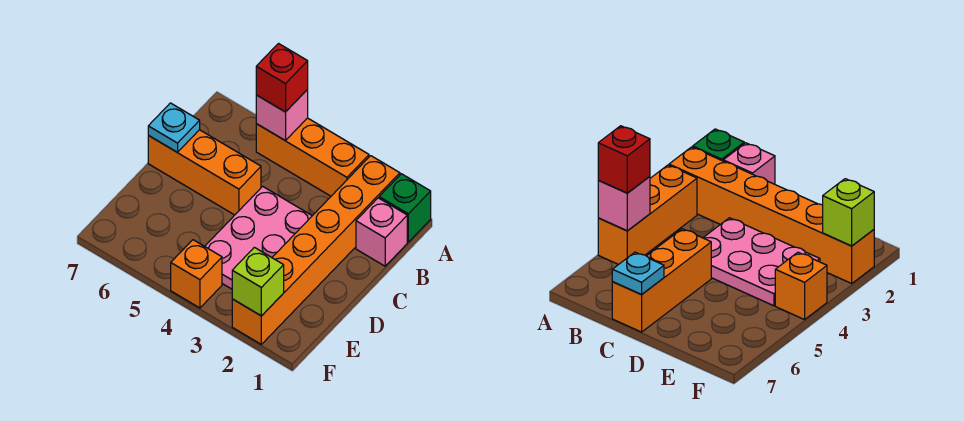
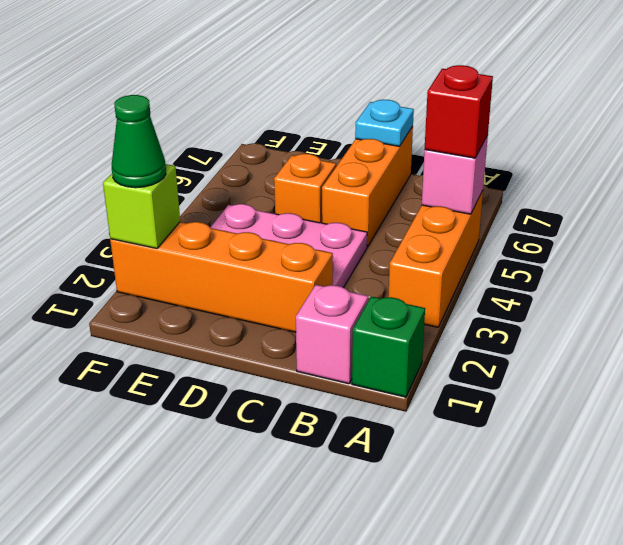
orange brick A2:F2 level 1 -> orange brick C2:F2 level 1
none -> green cone F2 level 3
orange brick F4 level 1 -> orange brick D5 level 1

